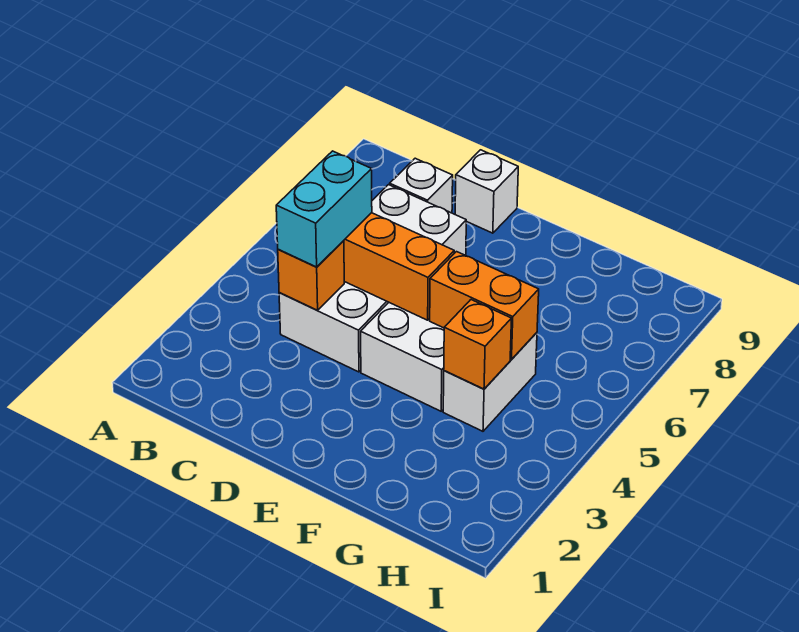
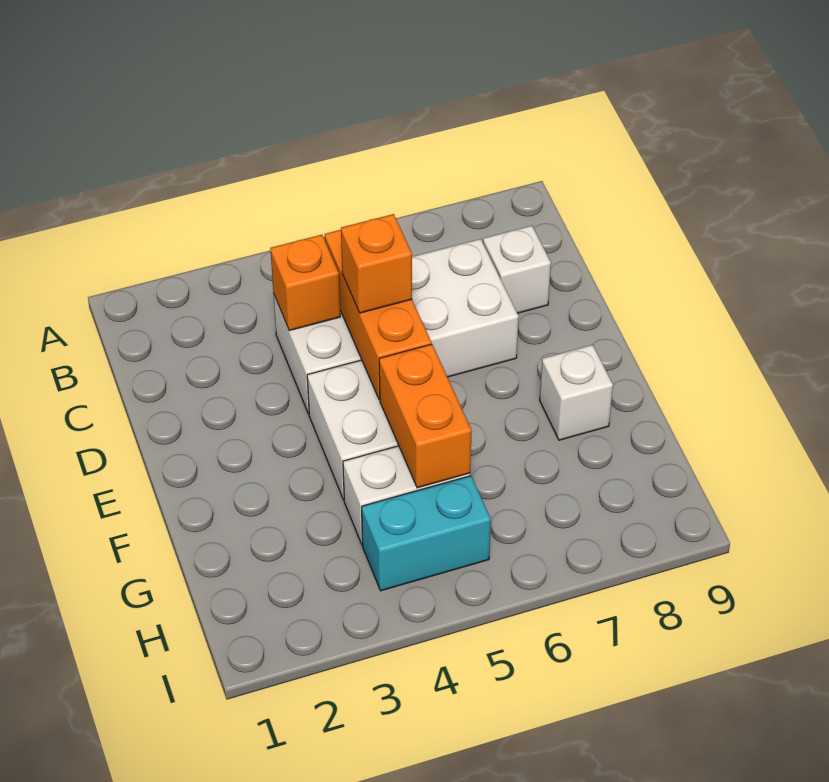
cyan brick C4:C5 level 3 -> cyan brick H4:H5 level 1
white brick D9 level 1 -> white brick F8 level 1
orange brick G4 level 2 -> orange brick D5 level 3

